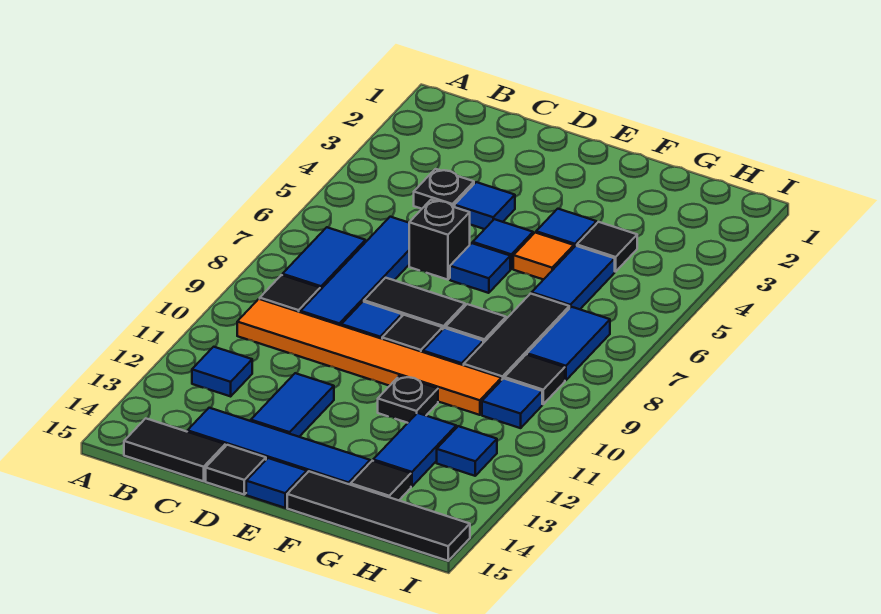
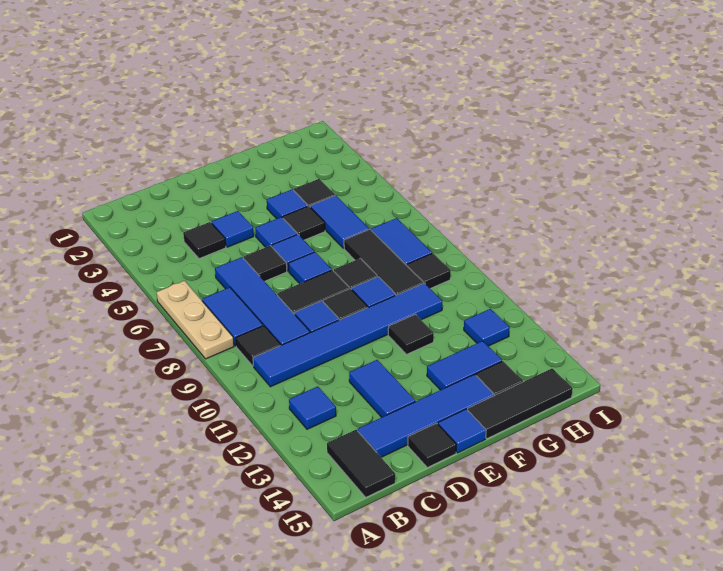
none -> tan plate A6:A8 level 1
orange tile B10:G10 level 1 -> blue tile B10:G10 level 1
black tile B15:C15 level 1 -> black tile B14:B15 level 1
black plate C4 level 1 -> black tile C4 level 1
black brick D6 level 1 -> black tile D6 level 1
orange tile F5 level 1 -> black tile F5 level 1
black plate F11 level 1 -> black tile F11 level 1
black tile F15:I15 level 1 -> black tile F15:H15 level 1
blue tile G12:G13 level 1 -> blue tile F13:G13 level 1
blue tile H10 level 1 -> blue tile E7 level 1

